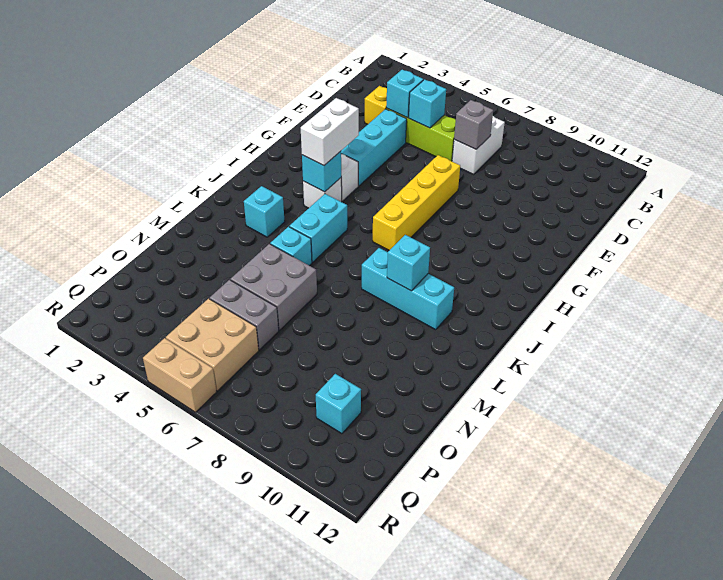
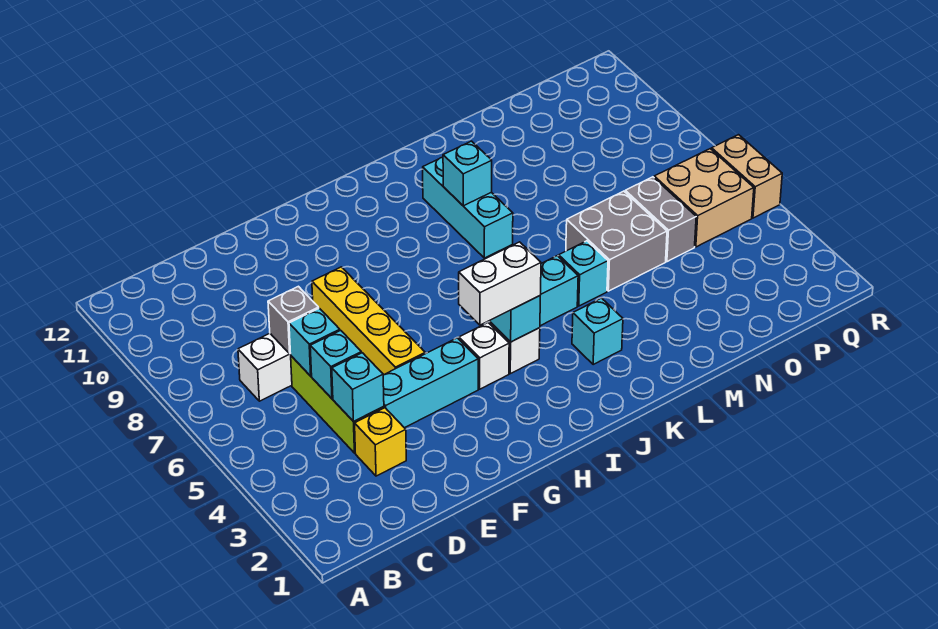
yellow brick F7:I7 level 1 -> yellow brick F5:F8 level 1
cyan brick P10 level 1 -> cyan brick D6 level 2

